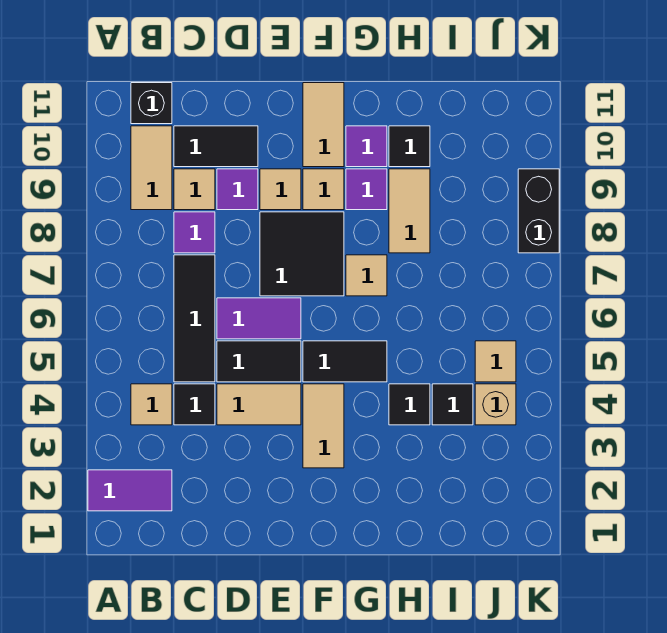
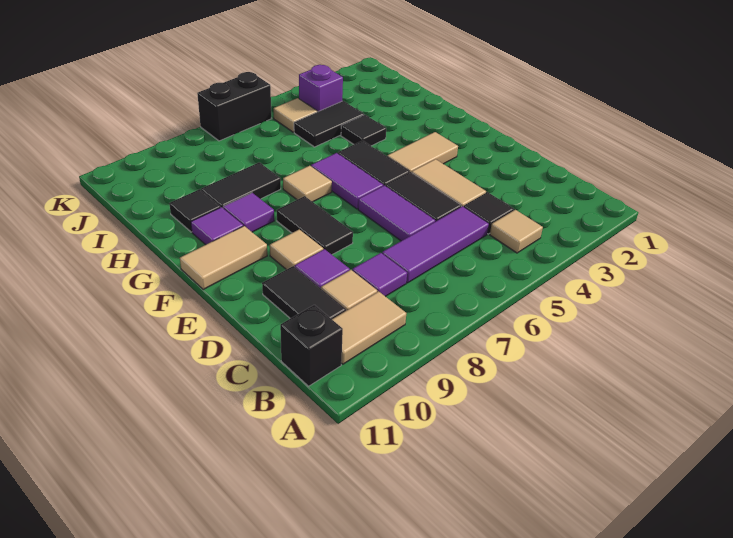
purple tile A2:B2 level 1 -> purple tile F6:G6 level 1
black tile C5:C7 level 1 -> purple tile C5:C7 level 1
black tile E7:F8 level 1 -> black tile E8:F8 level 1
tan tile F9 level 1 -> none
tan tile H8:H9 level 1 -> black tile H8:H9 level 1
black tile I4 level 1 -> black tile I4:I5 level 1
tan brick J4 level 1 -> purple brick J4 level 1
black brick K8:K9 level 1 -> black brick K6:K7 level 1

